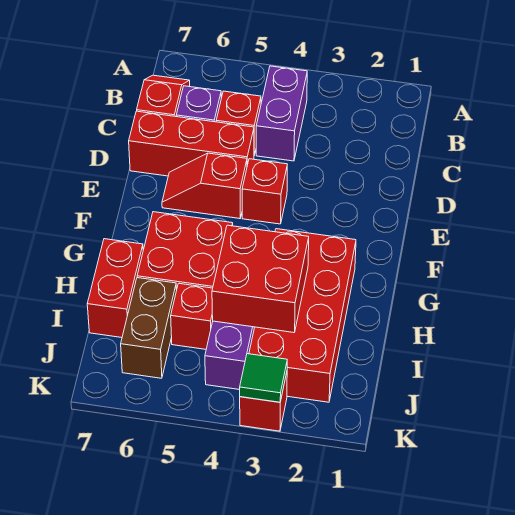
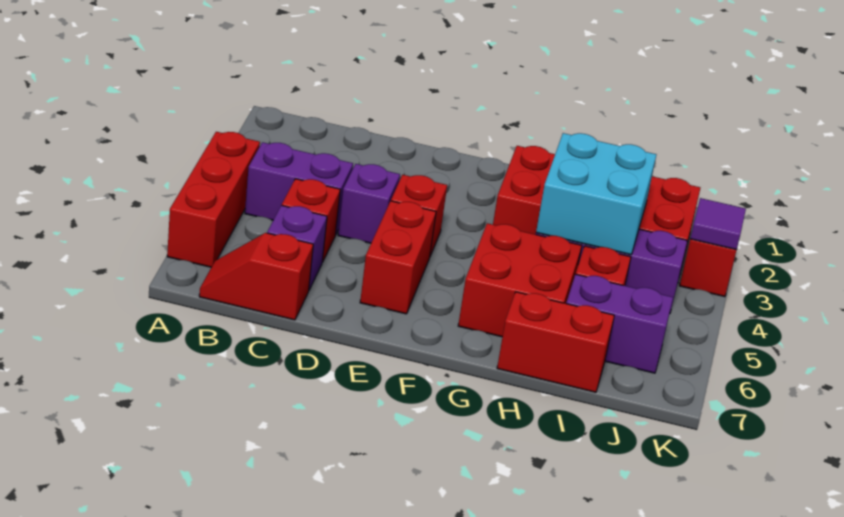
none -> purple brick D4 level 1
red brick D5:D7 level 1 -> red brick A4:A6 level 1
red slope E5:E6 level 1 top 5 -> red brick E5:E6 level 1
red brick H3:I4 level 2 -> cyan brick H3:I4 level 2
brown brick I6:J6 level 1 -> purple brick I6:J6 level 1
green tile K3 level 2 -> purple tile K3 level 2

